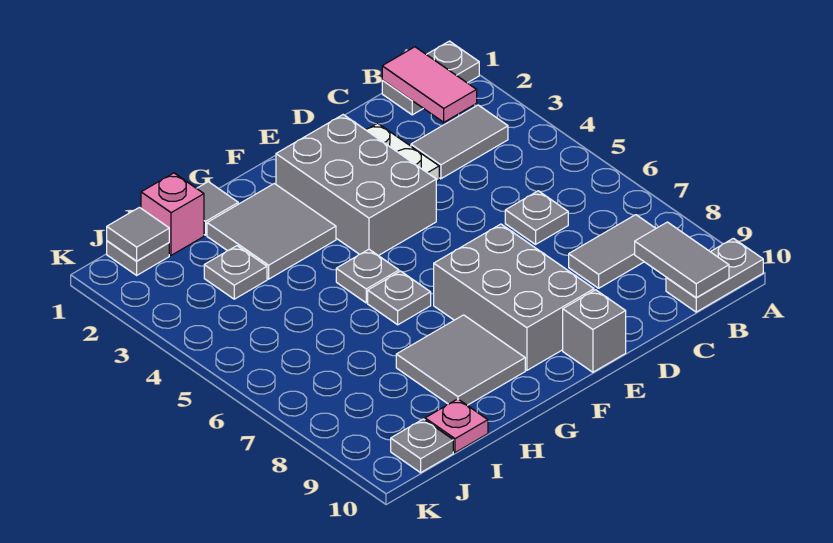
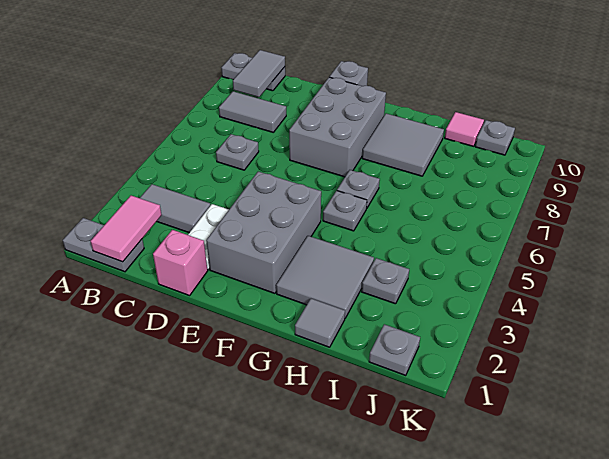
pink brick I1 level 1 -> pink brick D1 level 1
pink plate I10 level 1 -> pink tile I10 level 1
grey tile J1 level 2 -> none

